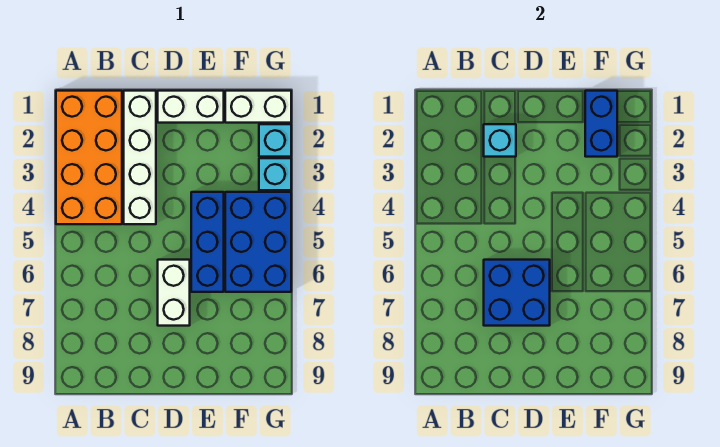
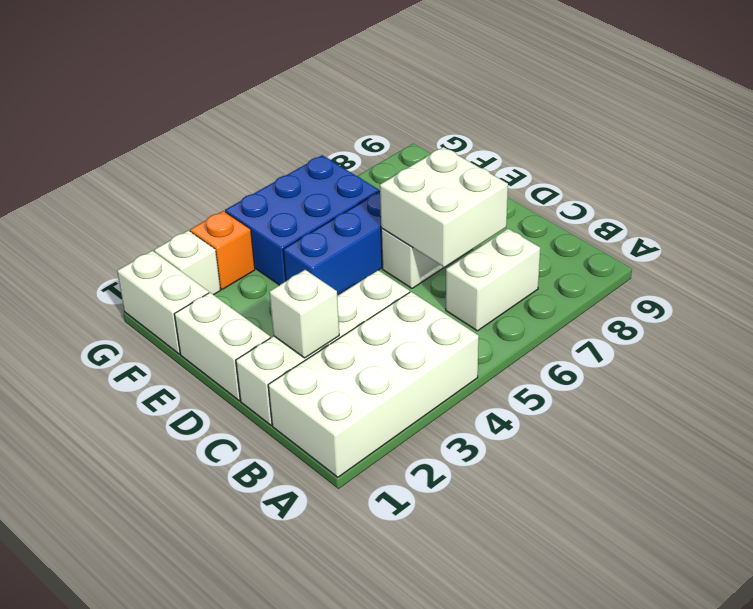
orange brick A1:B4 level 1 -> white brick A1:B4 level 1
none -> white brick B6:B7 level 1
cyan brick C2 level 2 -> white brick C2 level 2
blue brick C6:D7 level 2 -> white brick C6:D7 level 2
blue brick F1:F2 level 2 -> none
cyan brick G2 level 1 -> white brick G2 level 1
cyan brick G3 level 1 -> orange brick G3 level 1

